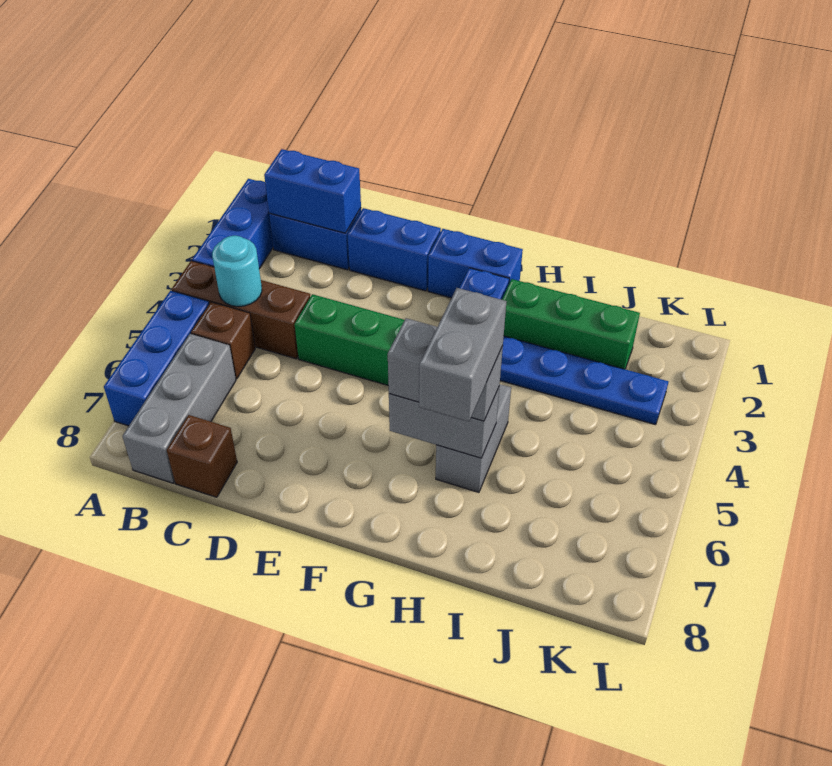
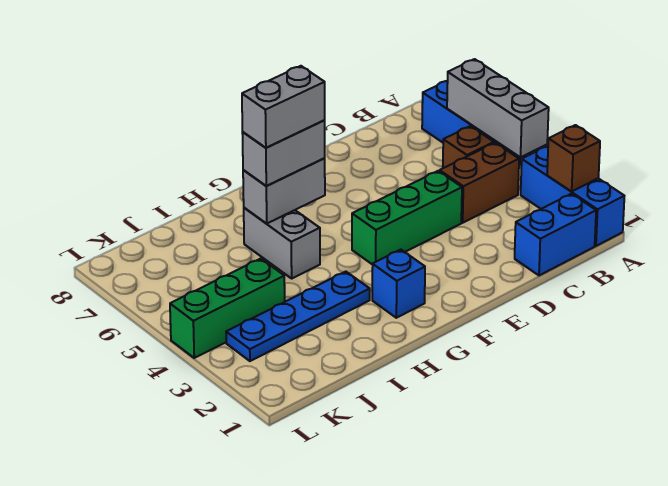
brown brick A4:C4 level 1 -> brown brick B4:C4 level 1
blue brick B1:C1 level 2 -> none
cyan round brick B4 level 2 -> none
grey brick B6:B8 level 1 -> grey brick A4:A6 level 2
brown brick C8 level 1 -> brown brick A2 level 2
blue brick D1:E1 level 1 -> none
blue brick F1:G1 level 1 -> none
green brick H2:J2 level 1 -> green brick J4:L4 level 1
grey brick H6:H7 level 4 -> grey brick G6:H6 level 4

